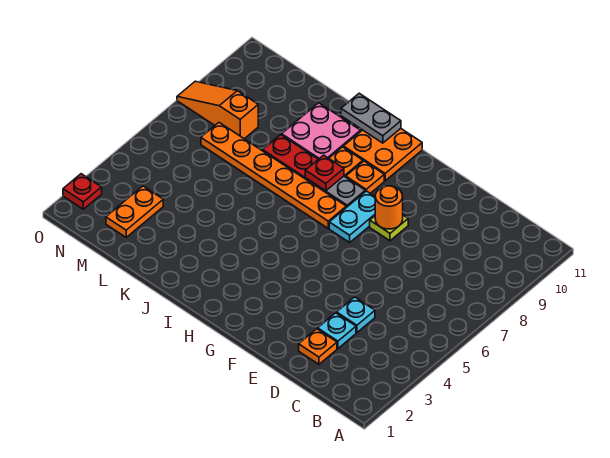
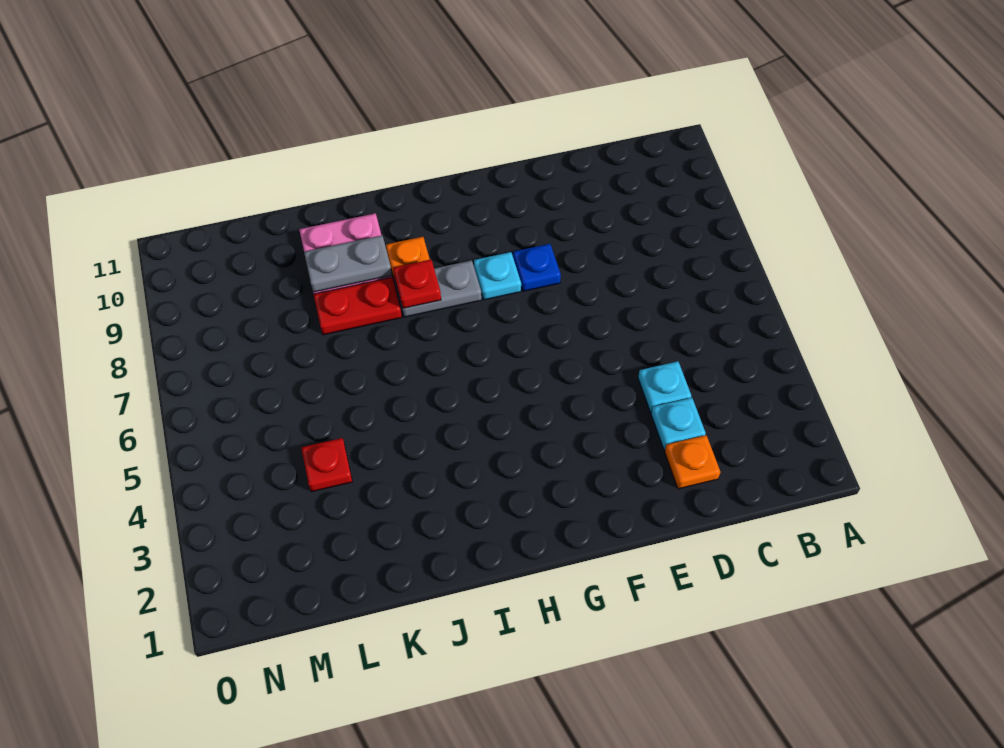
lime plate F8 level 1 -> blue plate F8 level 1
orange round brick F8 level 2 -> none
cyan plate G7:G8 level 1 -> cyan plate G8 level 1
orange plate H7:M7 level 1 -> none
orange plate H9 level 1 -> none
orange plate H10:I11 level 1 -> none
grey plate I11:J11 level 2 -> grey plate J9:K9 level 2
orange plate M2:M3 level 1 -> none
orange slope M8:O8 level 1 top M -> none
red plate O2 level 1 -> red plate L4 level 1

